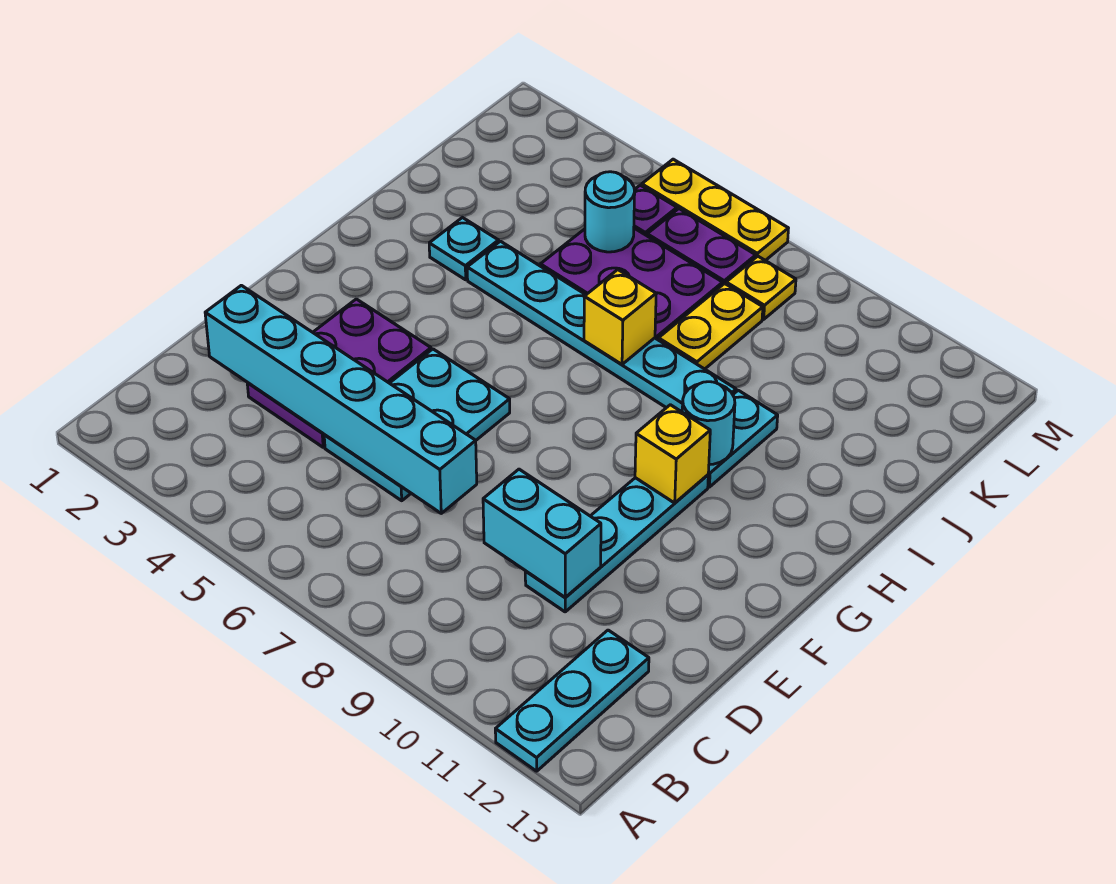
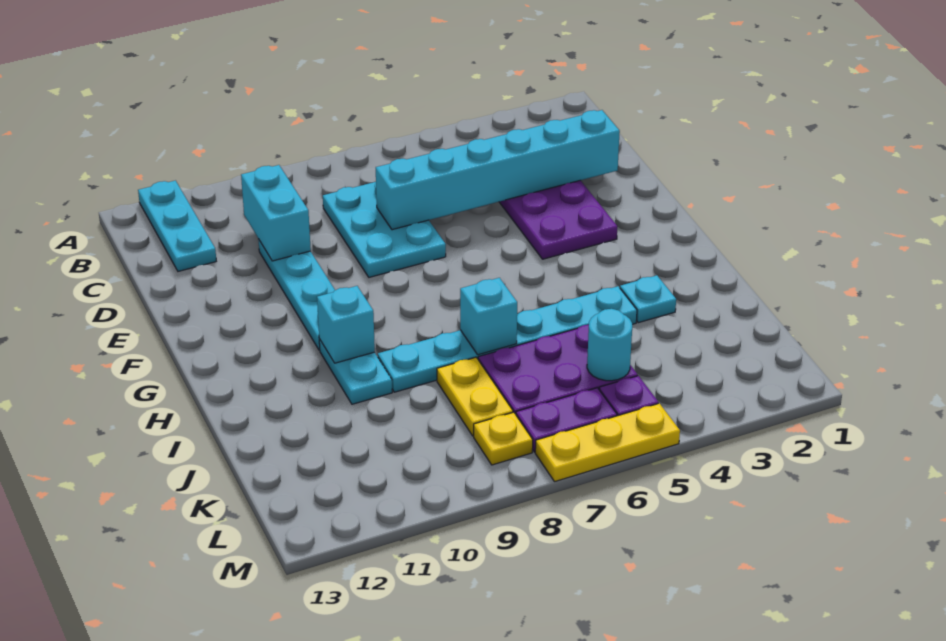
cyan plate D5:F6 level 1 -> cyan plate C7:E8 level 1
cyan brick D9:D10 level 2 -> cyan brick C10:D10 level 2
yellow brick G10 level 2 -> none
cyan round brick H10 level 2 -> cyan brick H10 level 2
yellow brick I7 level 2 -> cyan brick I7 level 2

